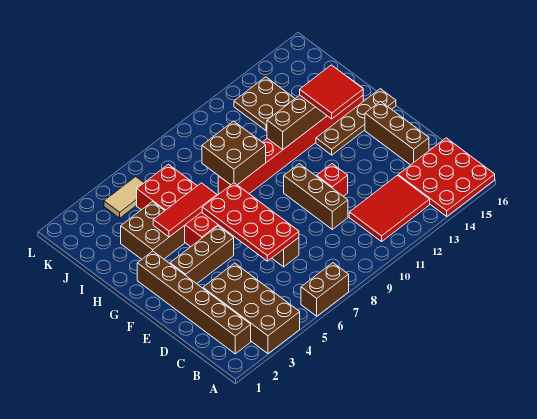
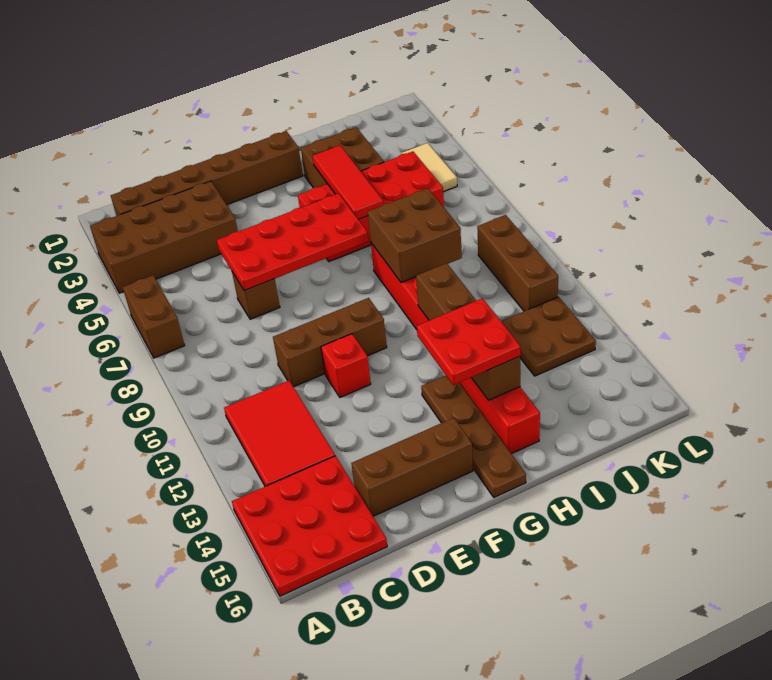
brown brick F3:F5 level 1 -> brown brick K9:K11 level 1
red tile G13:H14 level 3 -> red plate G13:H14 level 3

